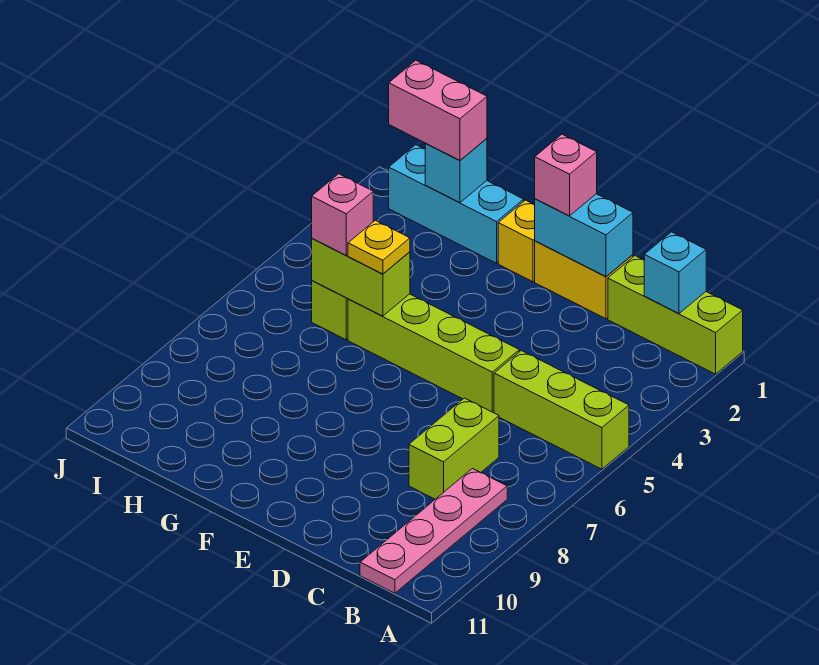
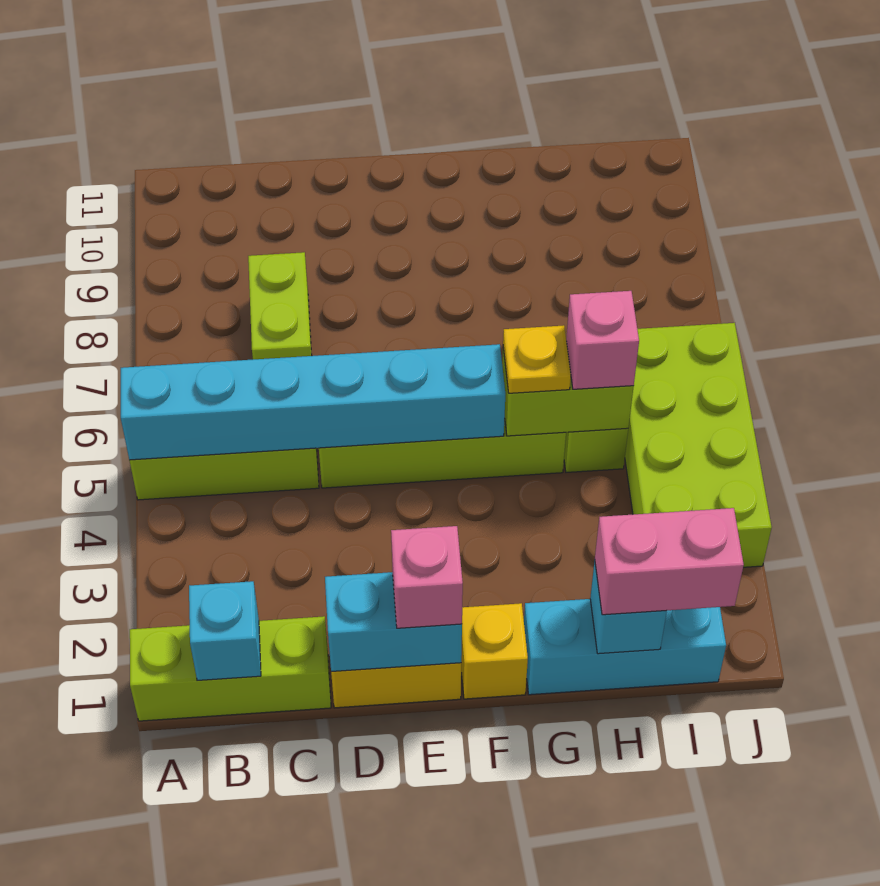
none -> cyan brick A5:F5 level 2
pink plate B8:B11 level 1 -> none
none -> lime brick I3:J6 level 1

